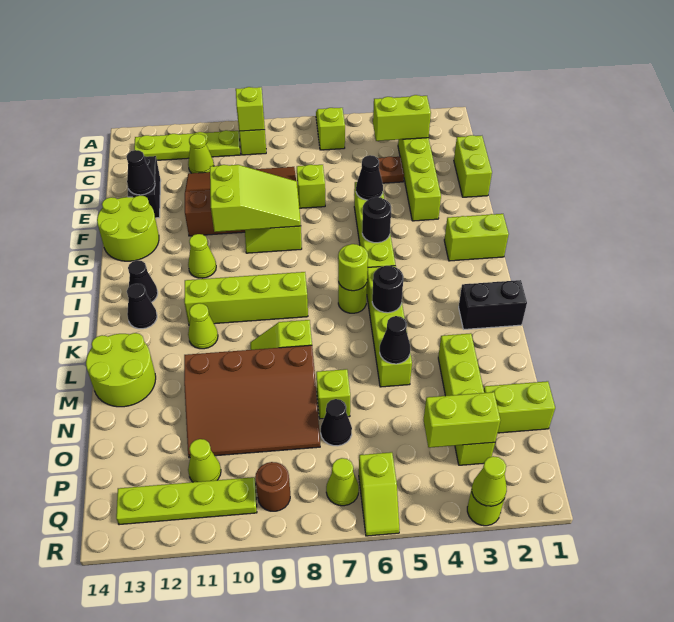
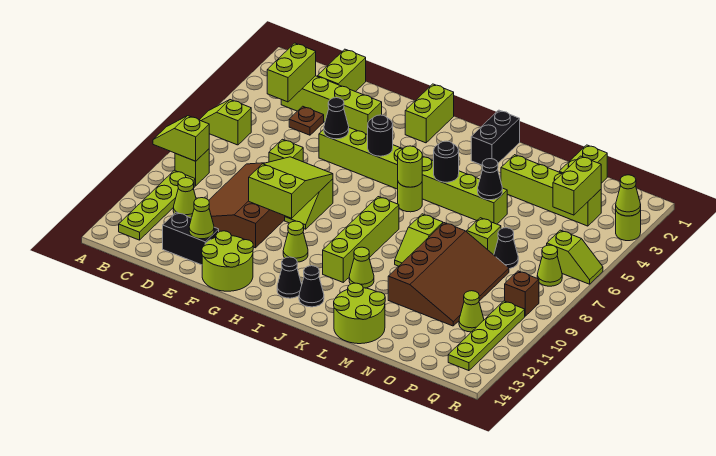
lime brick D1:E1 level 1 -> lime brick D1:D2 level 1
black cone E13 level 2 -> lime cone E13 level 2
brown round brick Q9 level 1 -> brown brick Q9 level 1

